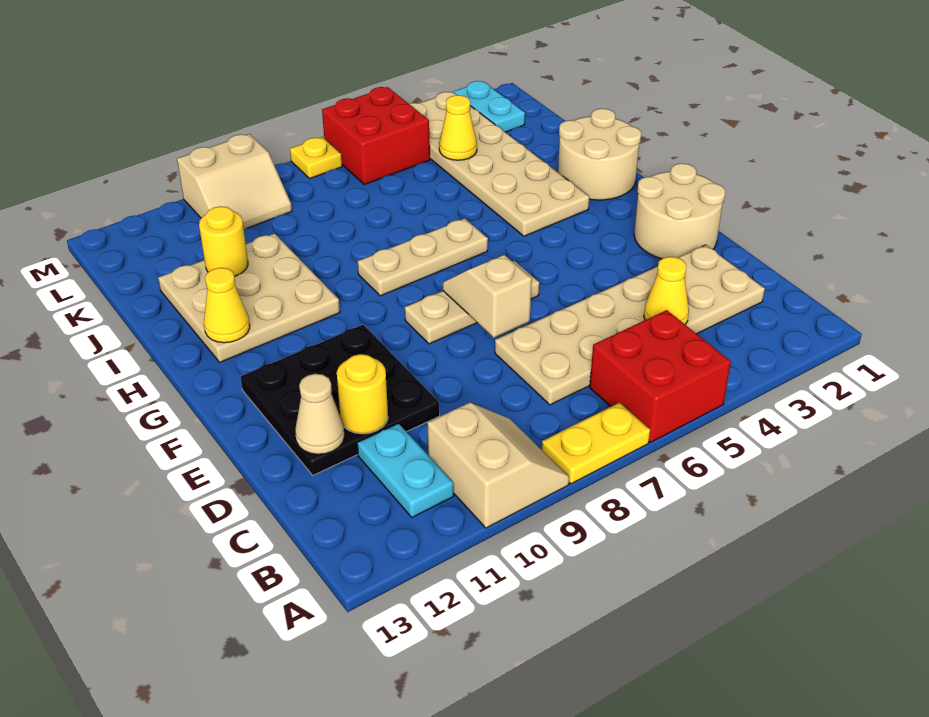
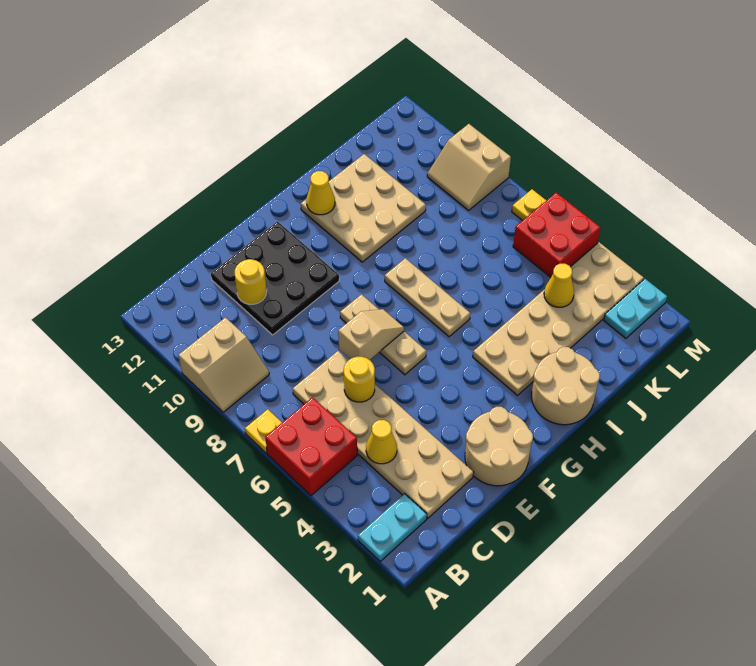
yellow plate A7:A8 level 1 -> yellow plate A7 level 1
cyan plate B11:C11 level 1 -> cyan plate A2:B2 level 1
tan cone D12 level 2 -> none
yellow round brick J11 level 2 -> yellow round brick D6 level 2

